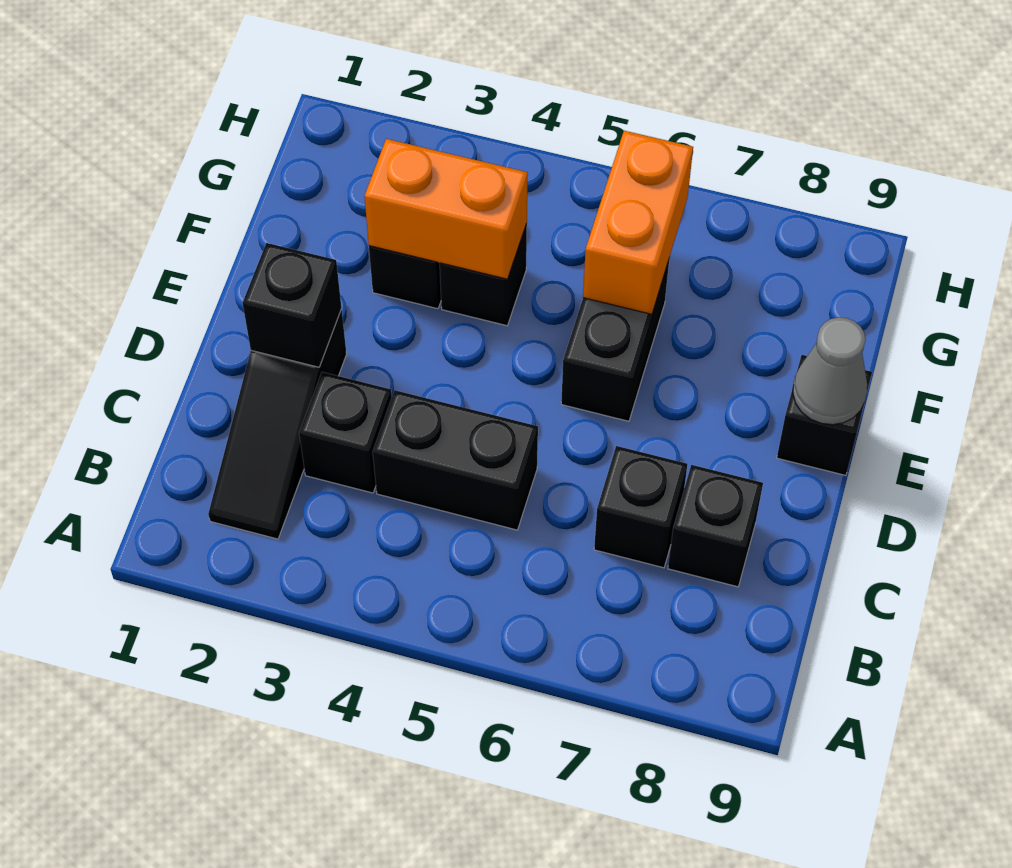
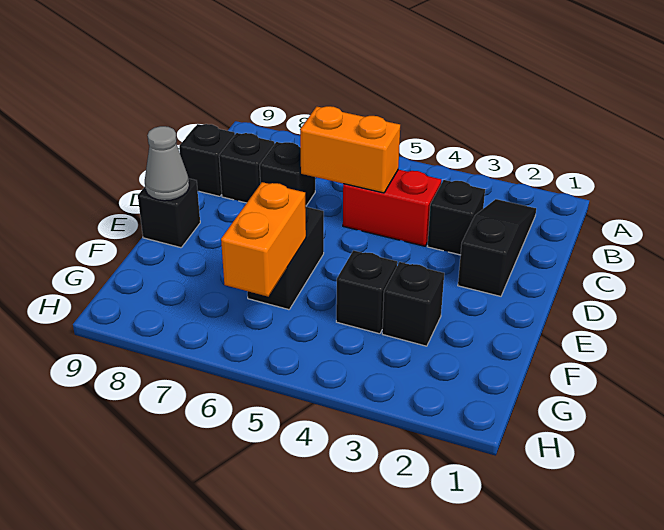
black brick C4:C5 level 1 -> red brick C4:C5 level 1
black brick D2 level 2 -> black brick C9 level 1
orange brick F3:F4 level 2 -> orange brick C5:C6 level 2

